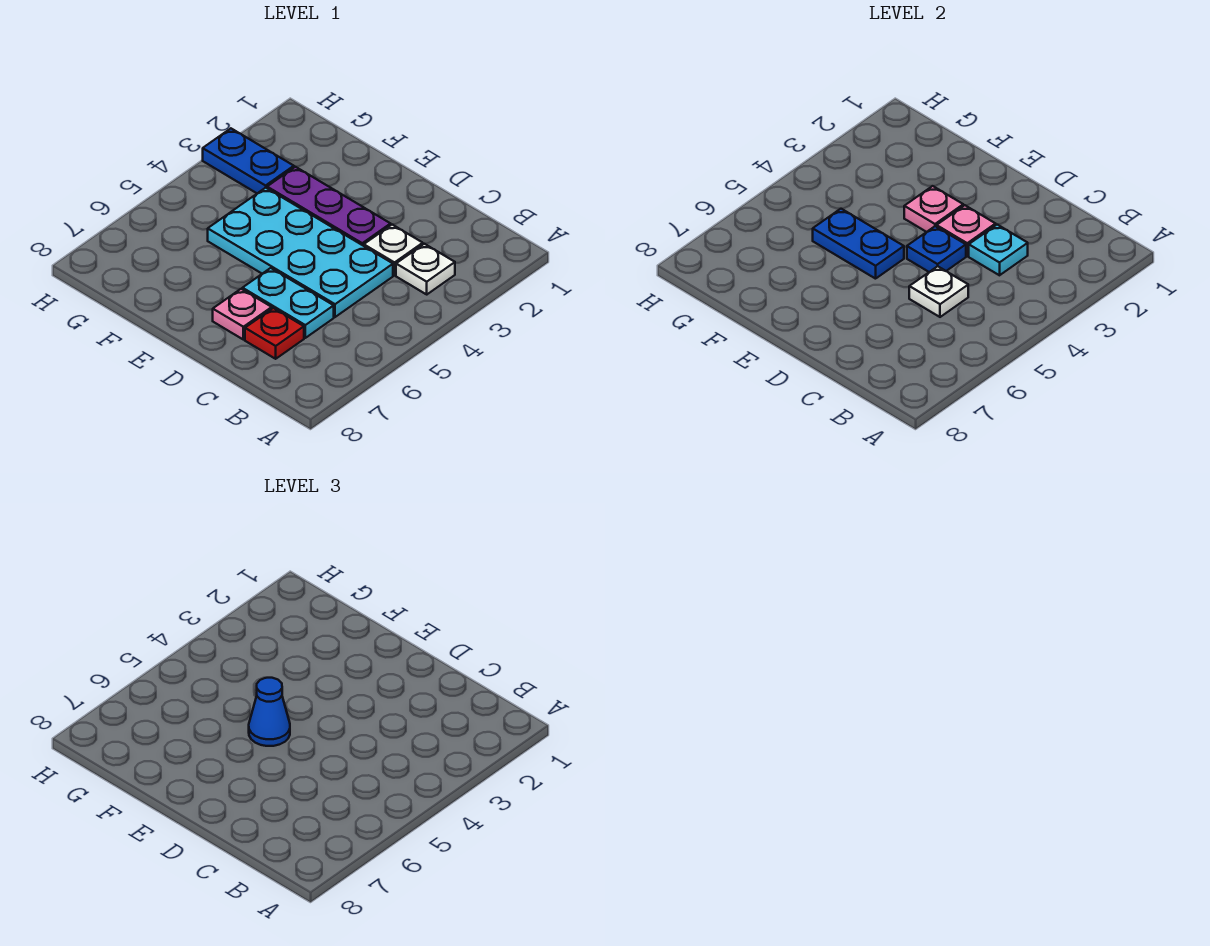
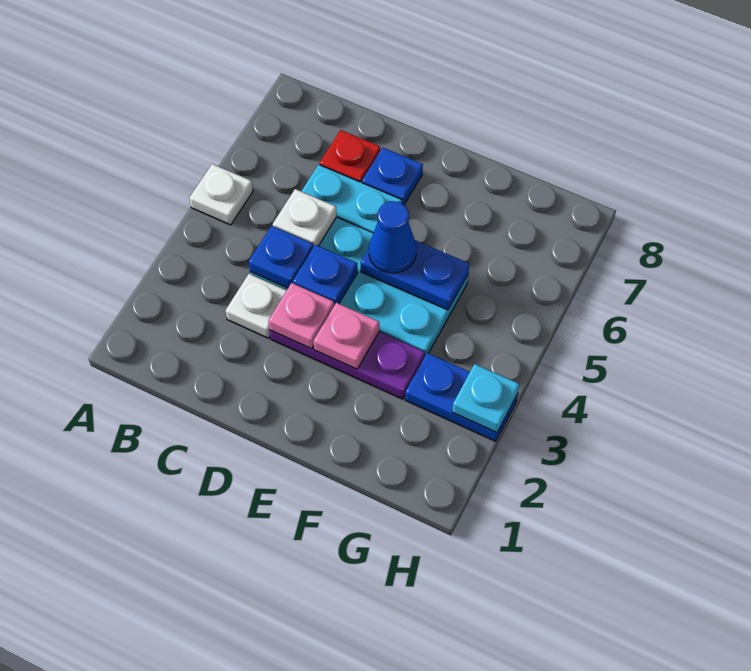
white plate B3 level 1 -> white plate A5 level 1
cyan plate C3 level 2 -> cyan plate H3 level 2
none -> blue plate C4 level 2
pink plate D7 level 1 -> blue plate D7 level 1

